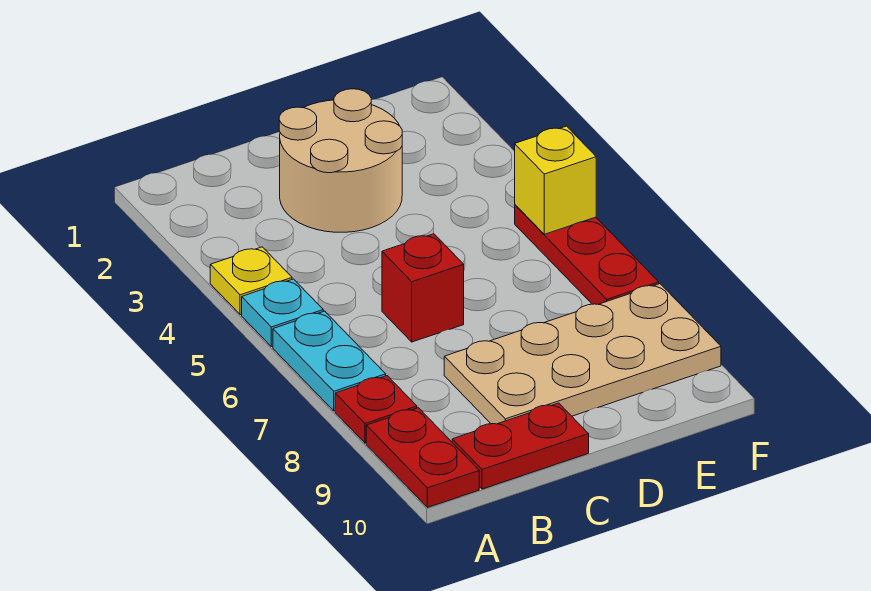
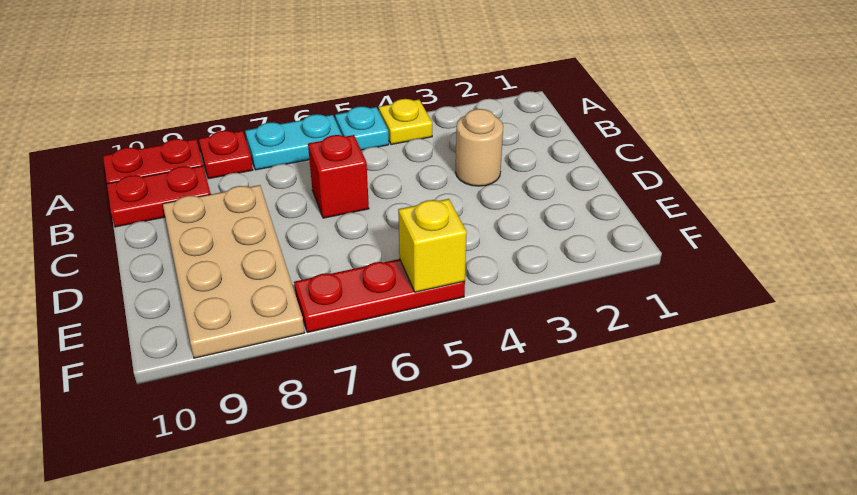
red plate B10:C10 level 1 -> red plate B9:B10 level 1
tan round brick C2:D3 level 1 -> tan round brick C3 level 1

